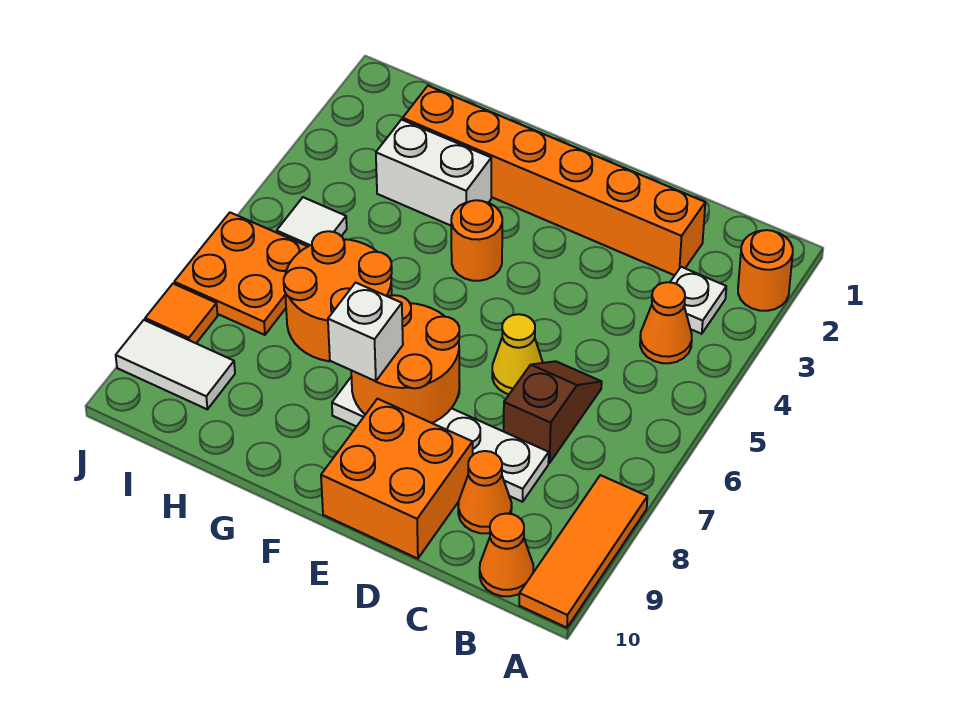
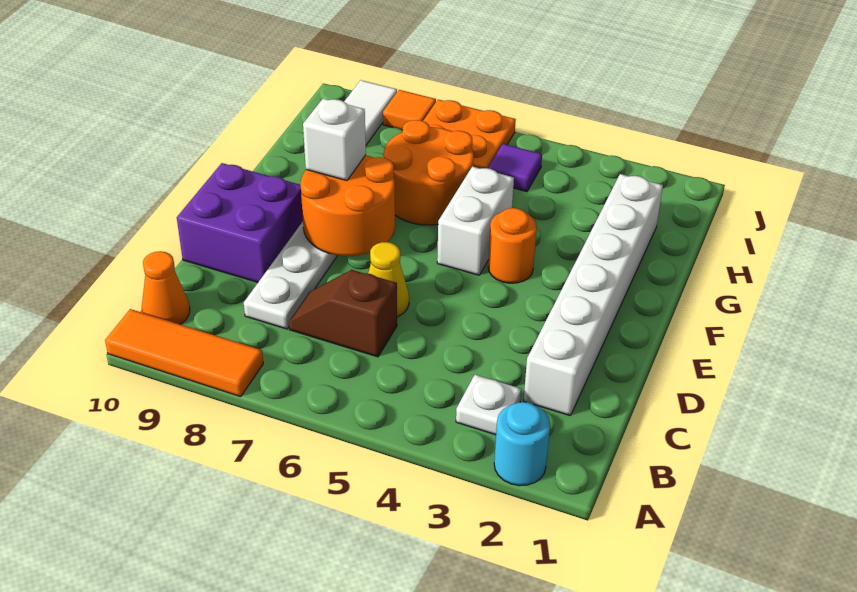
orange round brick A2 level 1 -> cyan round brick A2 level 1
orange cone B4 level 1 -> none
orange brick C2:H2 level 1 -> white brick C2:H2 level 1
brown slope C6:C7 level 1 top 7 -> brown slope C6:C7 level 1 top 6
orange cone C9 level 1 -> none
orange brick D9:E10 level 1 -> purple brick D9:E10 level 1
white brick G3:H3 level 1 -> white brick F5:G5 level 1
white tile I5 level 1 -> purple tile I5 level 1

